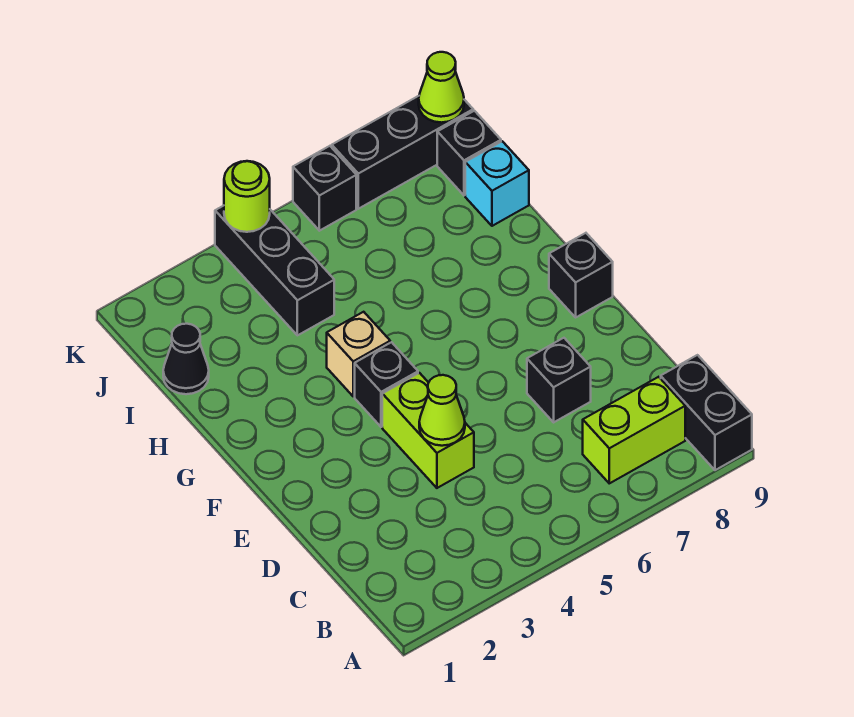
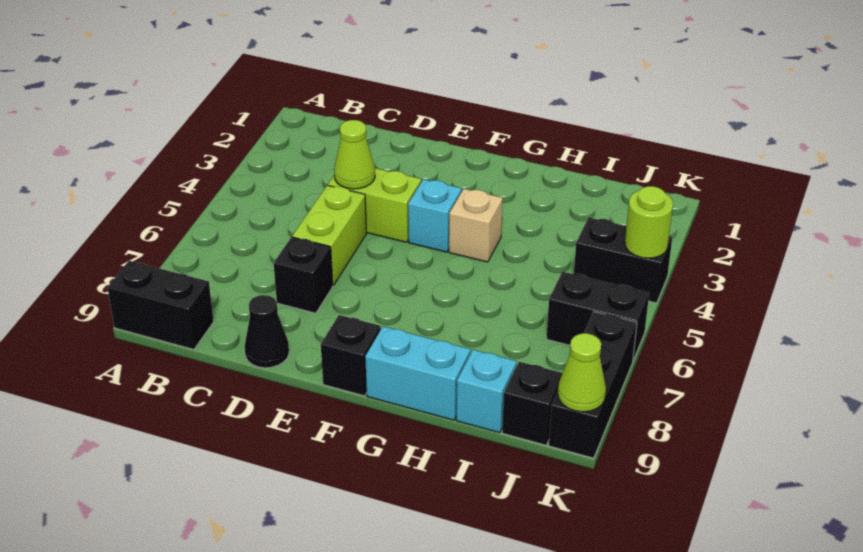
lime brick B7:B8 level 1 -> lime brick D5:D6 level 1
black brick F4 level 1 -> cyan brick F4 level 1
none -> cyan brick G9:H9 level 1
black cone I1 level 1 -> black cone D9 level 1
black brick I4:K4 level 1 -> black brick J4:K4 level 1
black brick K6 level 1 -> black brick J6:K6 level 1

